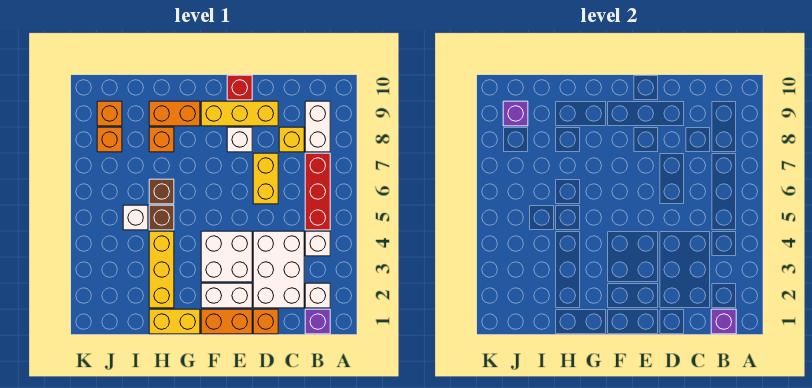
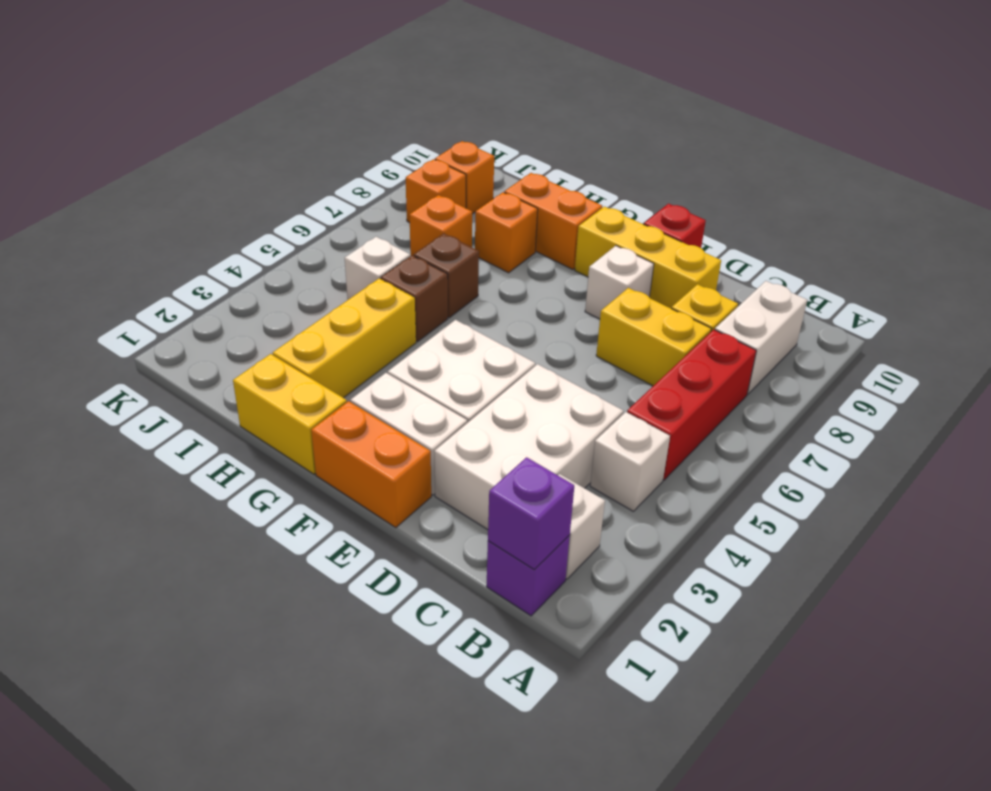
orange brick D1 level 1 -> orange brick I7 level 1
yellow brick D6:D7 level 1 -> yellow brick C7:D7 level 1
purple brick J9 level 2 -> none

